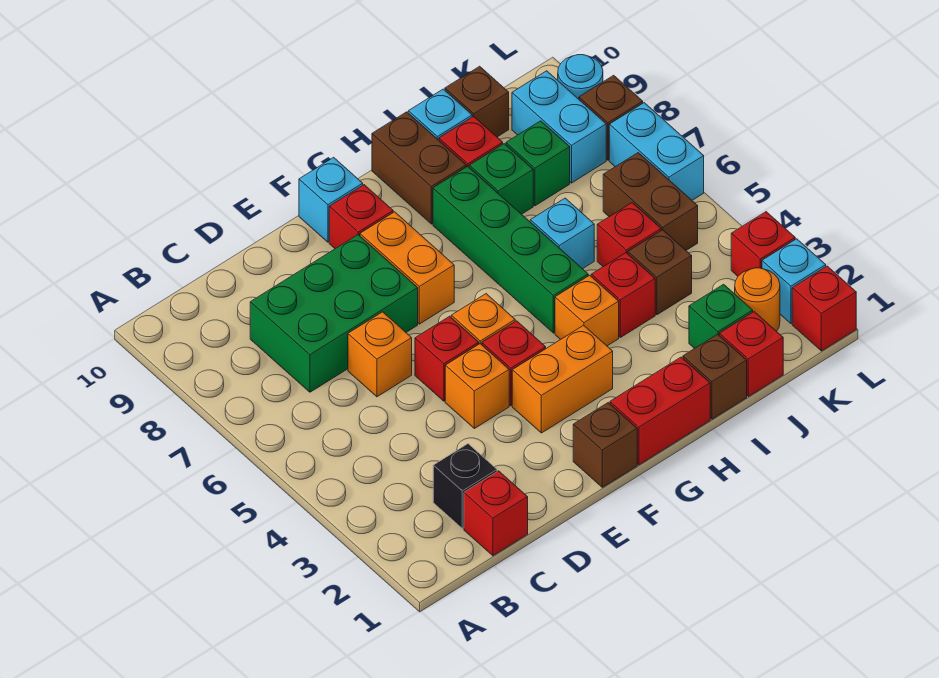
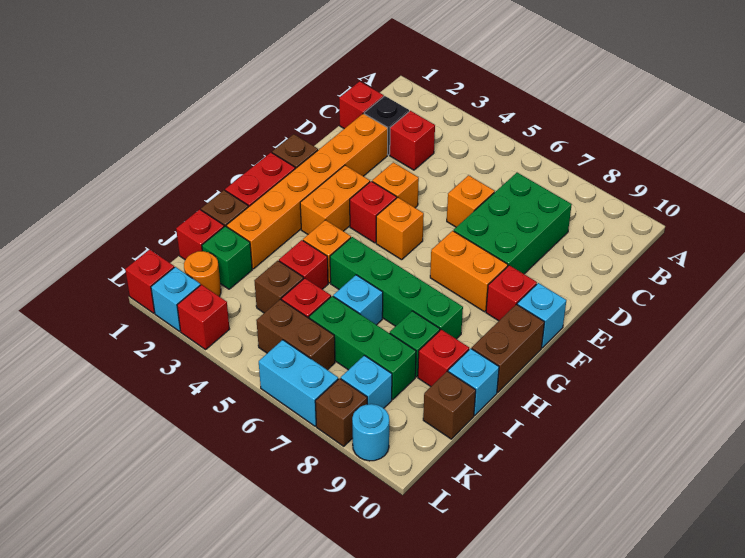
none -> orange brick D2:I2 level 1
red brick E5 level 1 -> red brick C3 level 1
brown brick H9:H10 level 1 -> brown brick G10:H10 level 1
green brick J8 level 1 -> green brick J6:J8 level 1
cyan brick K8:K9 level 1 -> cyan brick K8 level 1

